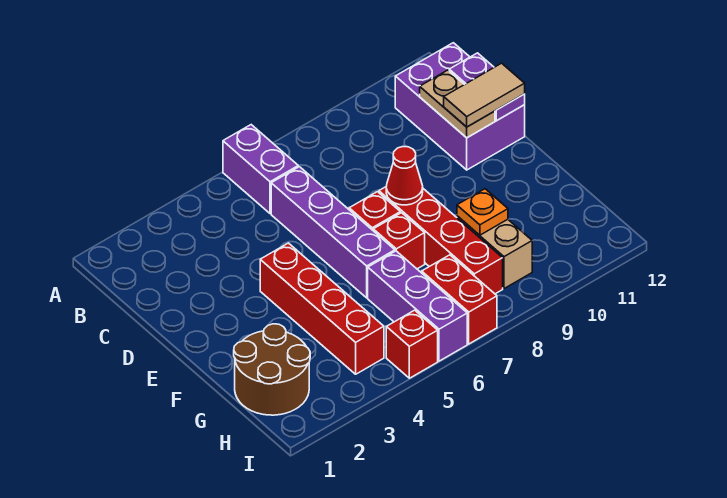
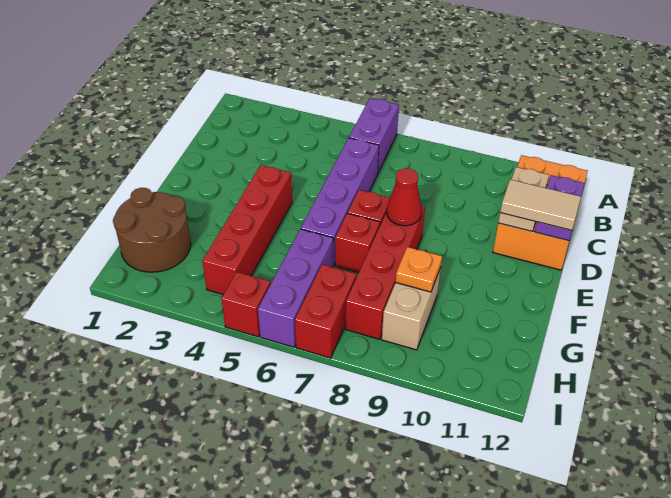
purple brick B11:D12 level 1 -> orange brick B11:D12 level 1

